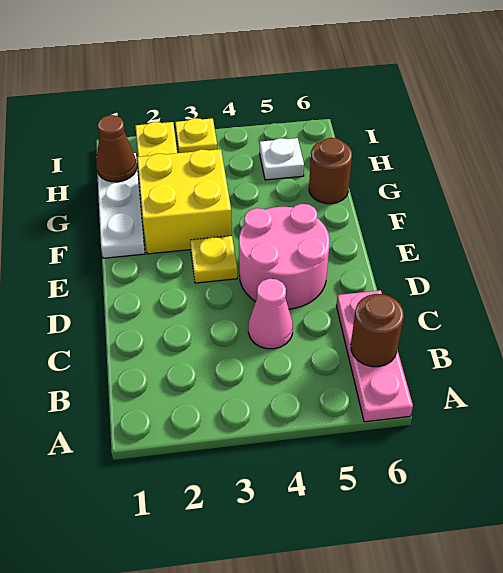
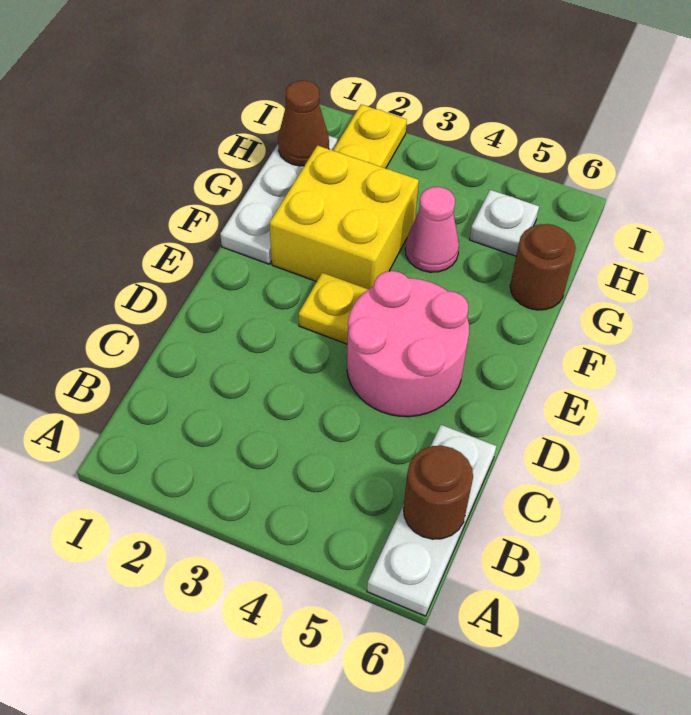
pink plate A6:C6 level 1 -> white plate A6:C6 level 1
pink cone C4 level 1 -> pink cone G4 level 1
yellow plate I3 level 1 -> none

